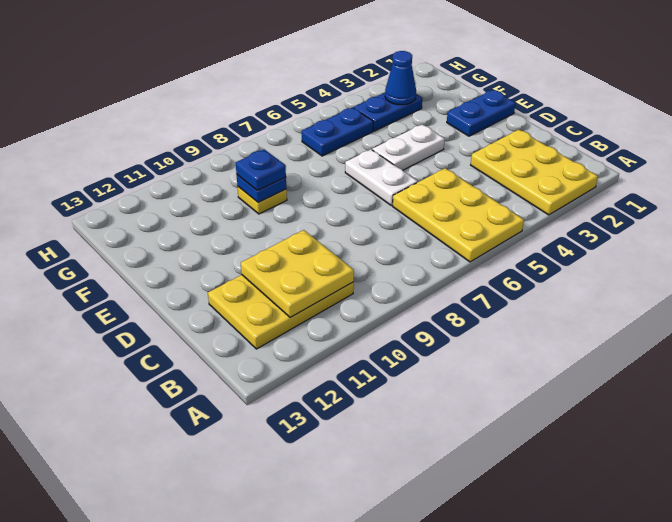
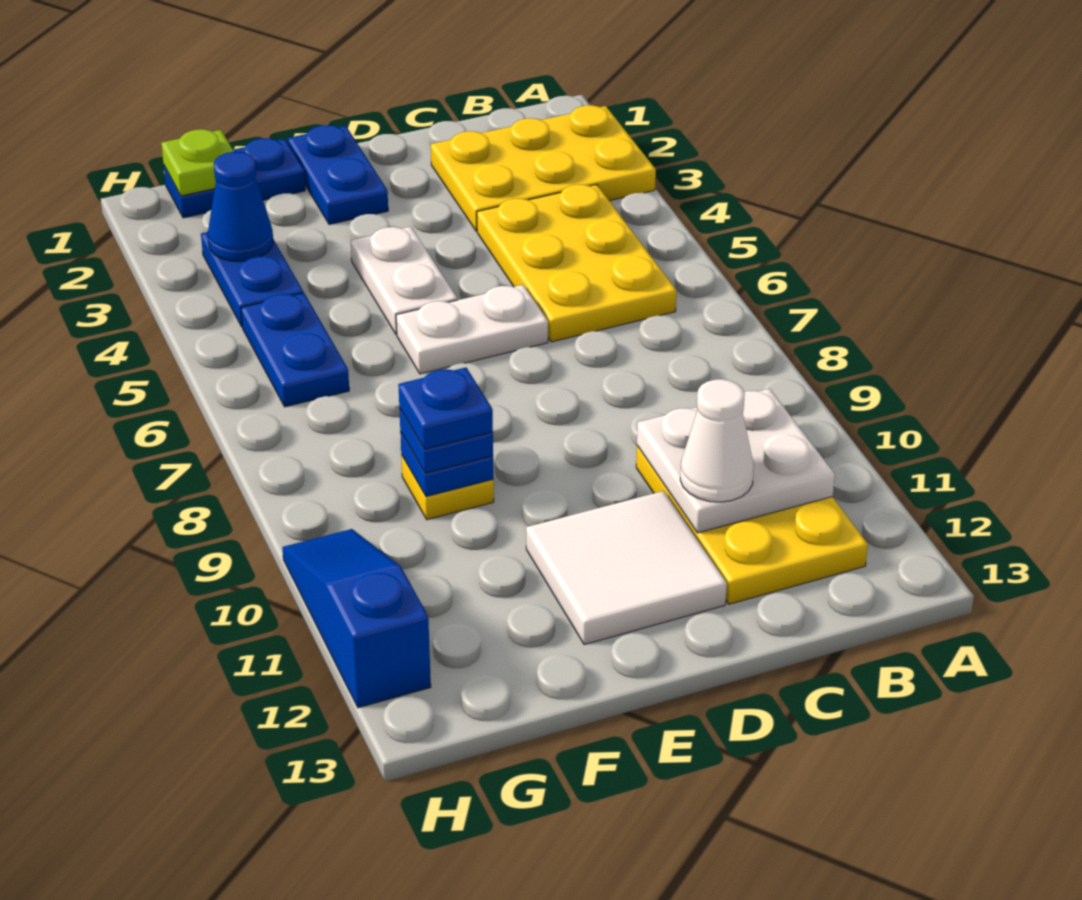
yellow plate A5:C6 level 1 -> yellow plate B4:C6 level 1
yellow plate B10:C11 level 2 -> white plate B10:C11 level 2
none -> white cone C11 level 3
none -> white tile D11:E12 level 1
none -> blue plate F1:G1 level 1
none -> blue plate F9 level 4
none -> lime plate G1 level 2
none -> blue slope H10:H12 level 1 top 12

